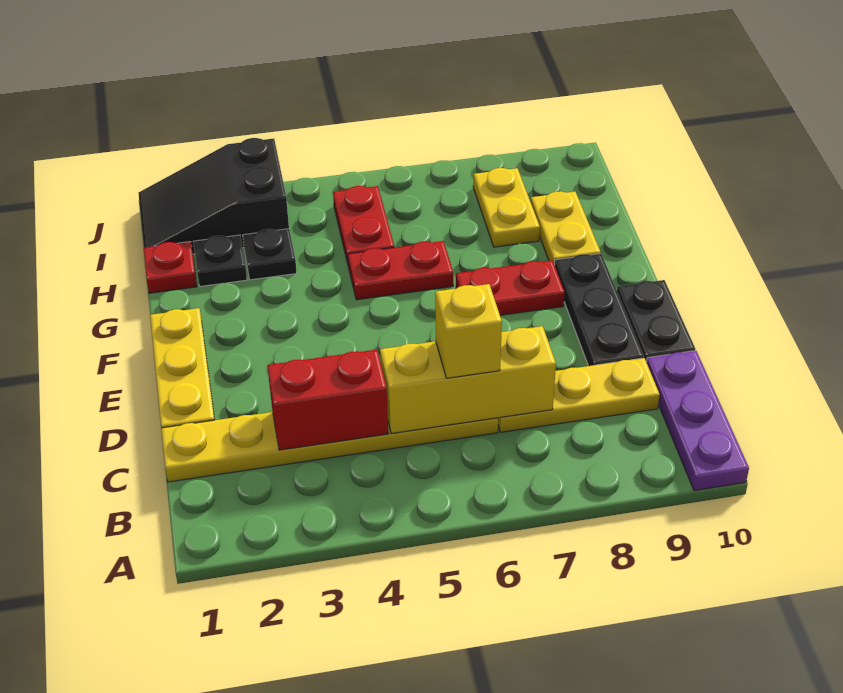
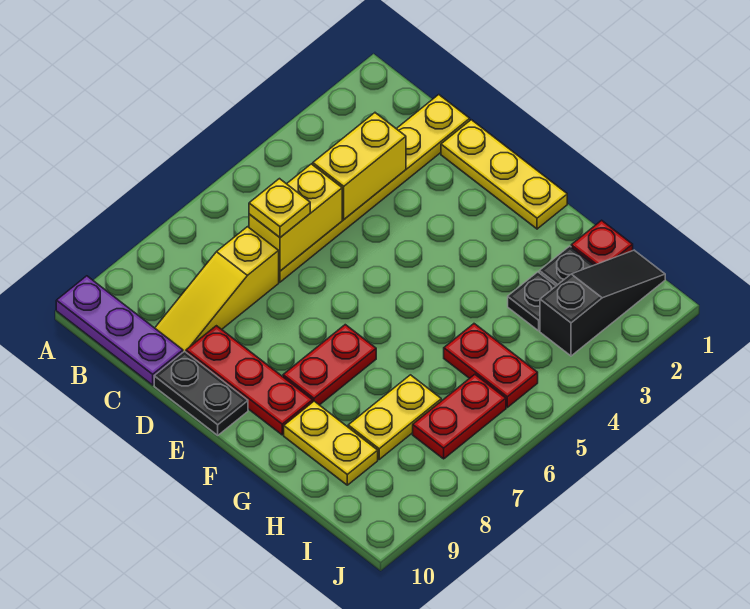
red brick C3:C4 level 2 -> yellow brick C3:C4 level 2
yellow brick C5:C7 level 2 -> yellow brick C5:C6 level 2
yellow brick C6 level 3 -> yellow plate C6 level 3
yellow plate C7:C9 level 1 -> yellow slope C7:C9 level 1 top 7
black plate D9:F9 level 1 -> red plate D9:F9 level 1
red plate G5:G6 level 1 -> red plate I6:I7 level 1
yellow plate H8:I8 level 1 -> yellow plate H7:H8 level 1
black slope I1:J3 level 1 top 3 -> black slope I1:I3 level 1 top 3

